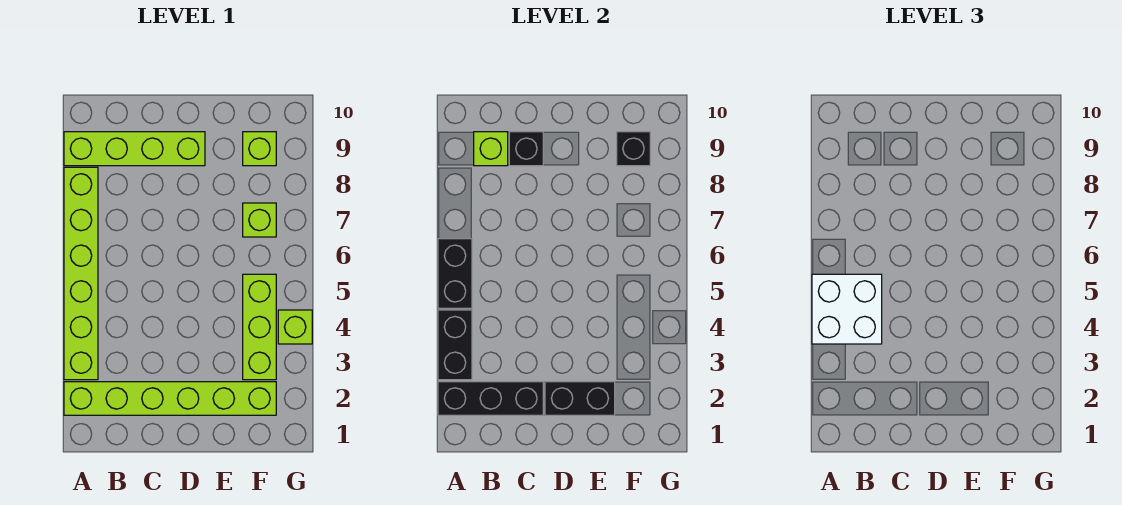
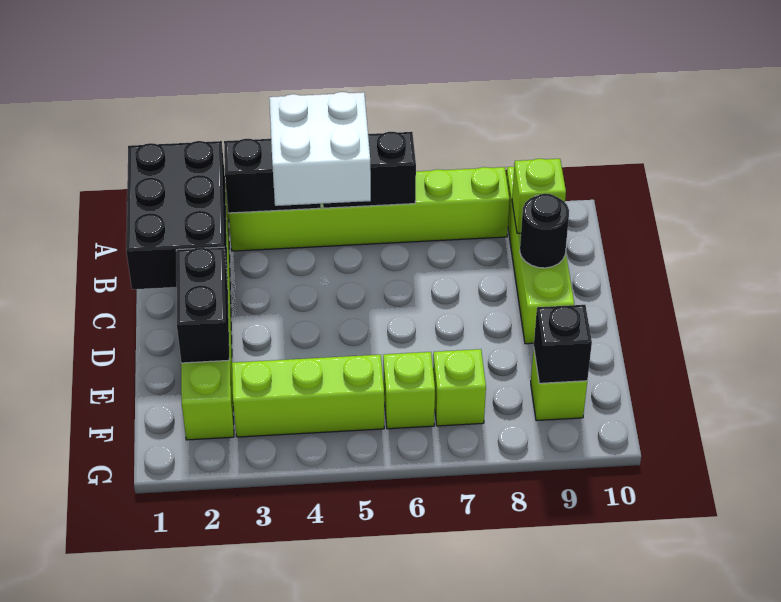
black brick A2:C2 level 2 -> black brick A1:C2 level 2
black brick C9 level 2 -> black round brick C9 level 2
lime brick G4 level 1 -> lime brick F6 level 1

